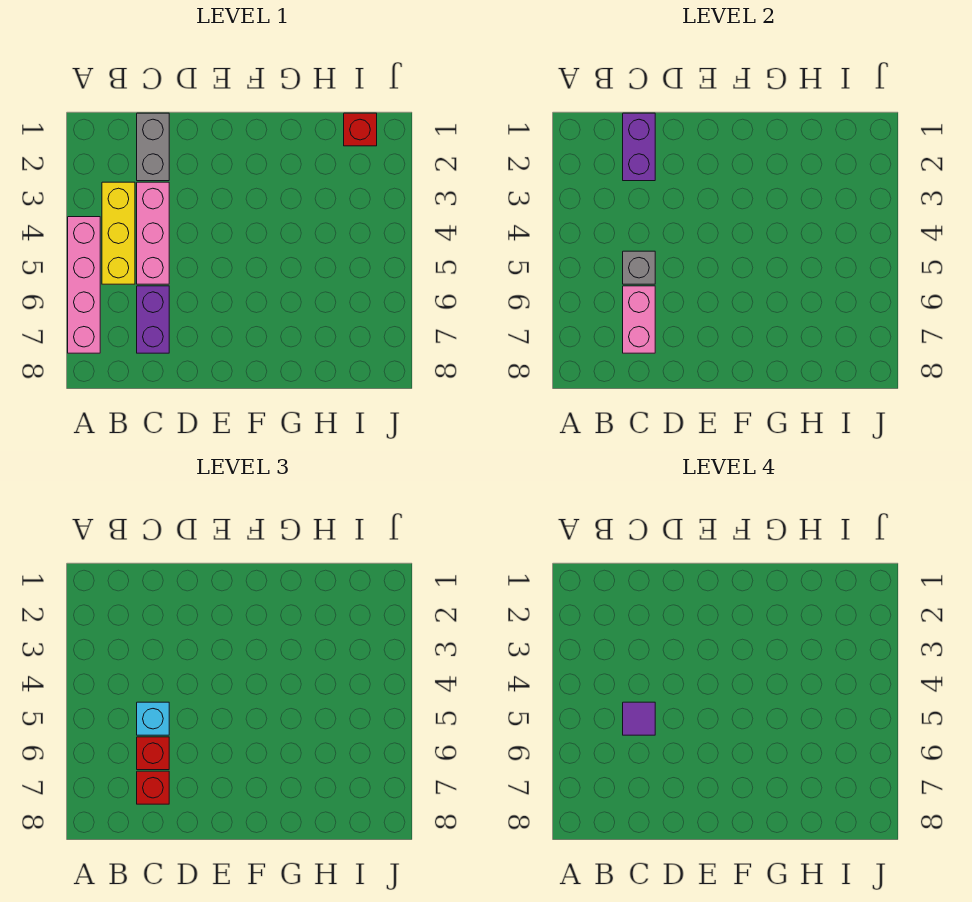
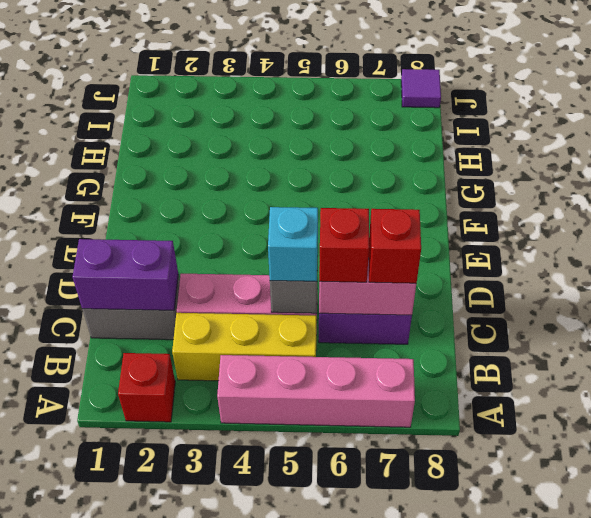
purple tile C5 level 4 -> purple tile J8 level 1
red brick I1 level 1 -> red brick A2 level 1

